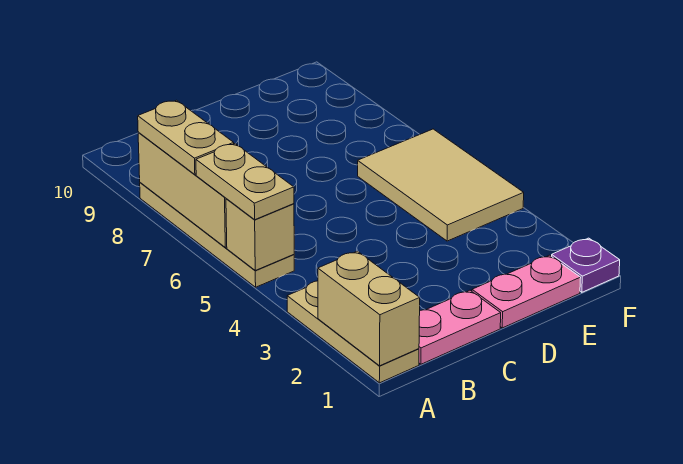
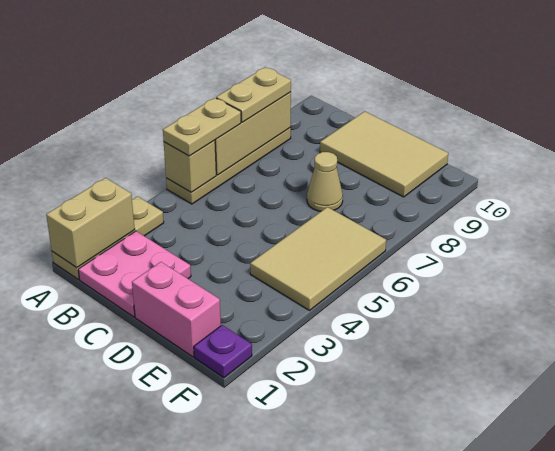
pink plate B1:C1 level 1 -> pink plate B1:C2 level 1
none -> tan tile C9:E10 level 1
pink plate D1:E1 level 1 -> pink brick D1:E1 level 1
none -> tan cone D7 level 1

